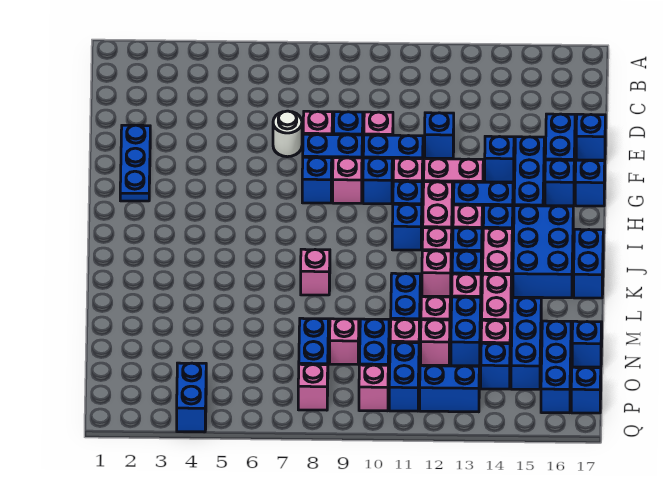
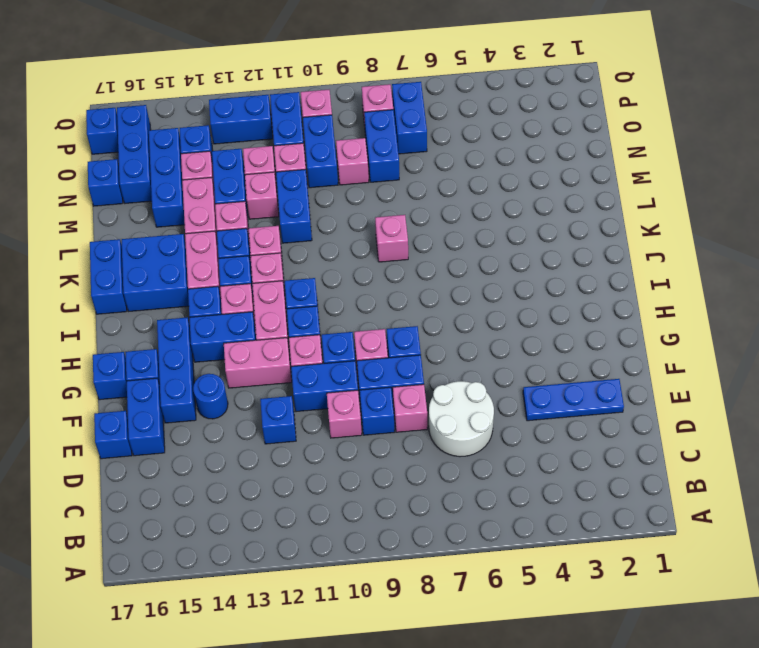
blue plate E2:G2 level 1 -> blue plate E2:E4 level 1
white round brick E7 level 1 -> white round brick D6:E7 level 1
blue brick F14 level 1 -> blue round brick F14 level 1
blue brick I15:K16 level 1 -> blue brick J15:K16 level 1
blue brick P4:Q4 level 1 -> blue brick O7:P7 level 1

